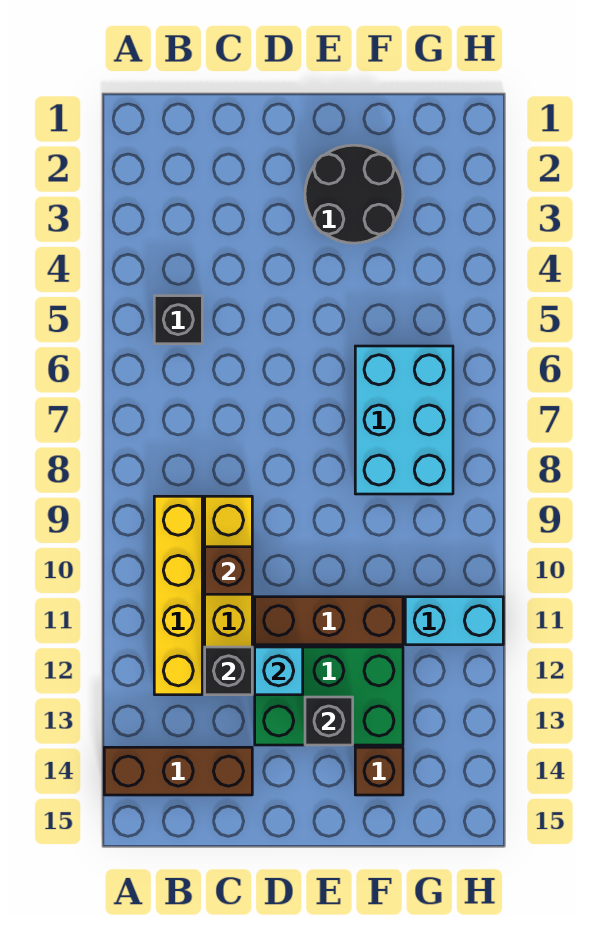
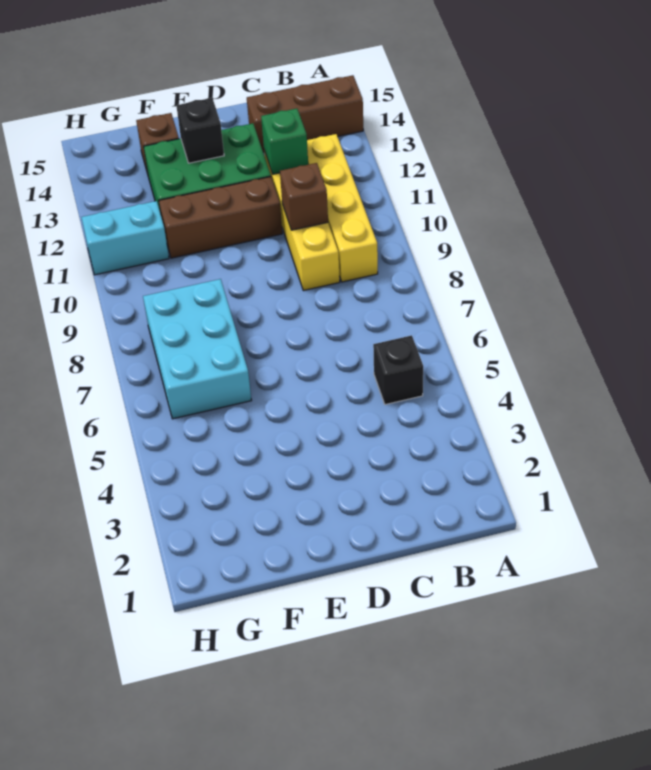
black brick C12 level 2 -> green brick C12 level 2
cyan brick D12 level 2 -> none
black round brick E2:F3 level 1 -> none

